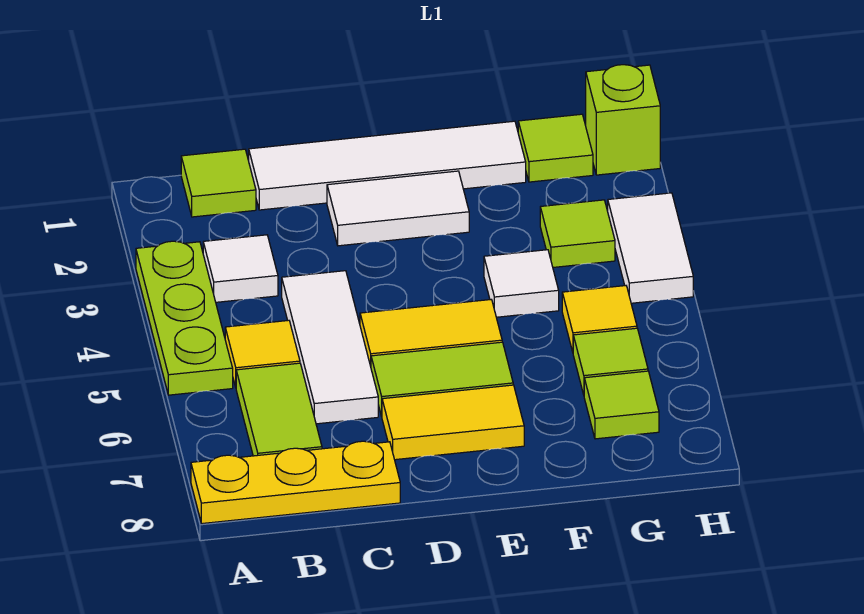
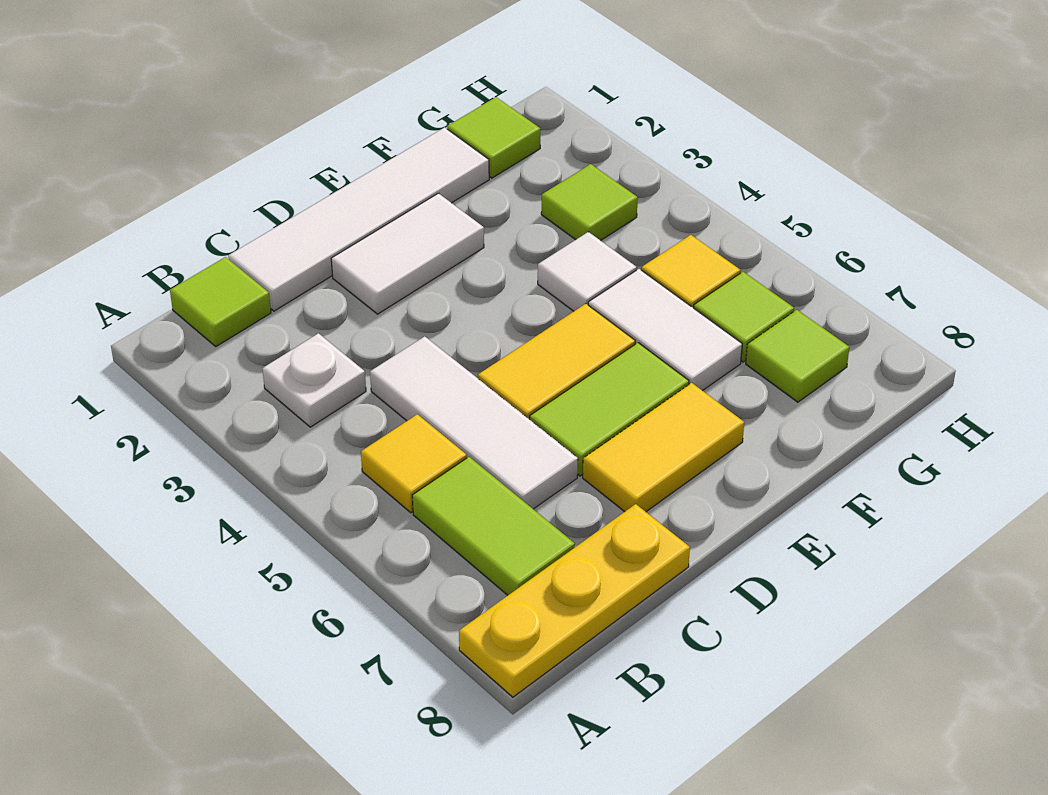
lime plate A3:A5 level 1 -> none
white tile B3 level 1 -> white plate B3 level 1
lime brick H1 level 1 -> none
white tile H3:H4 level 1 -> white tile F5:F6 level 1

